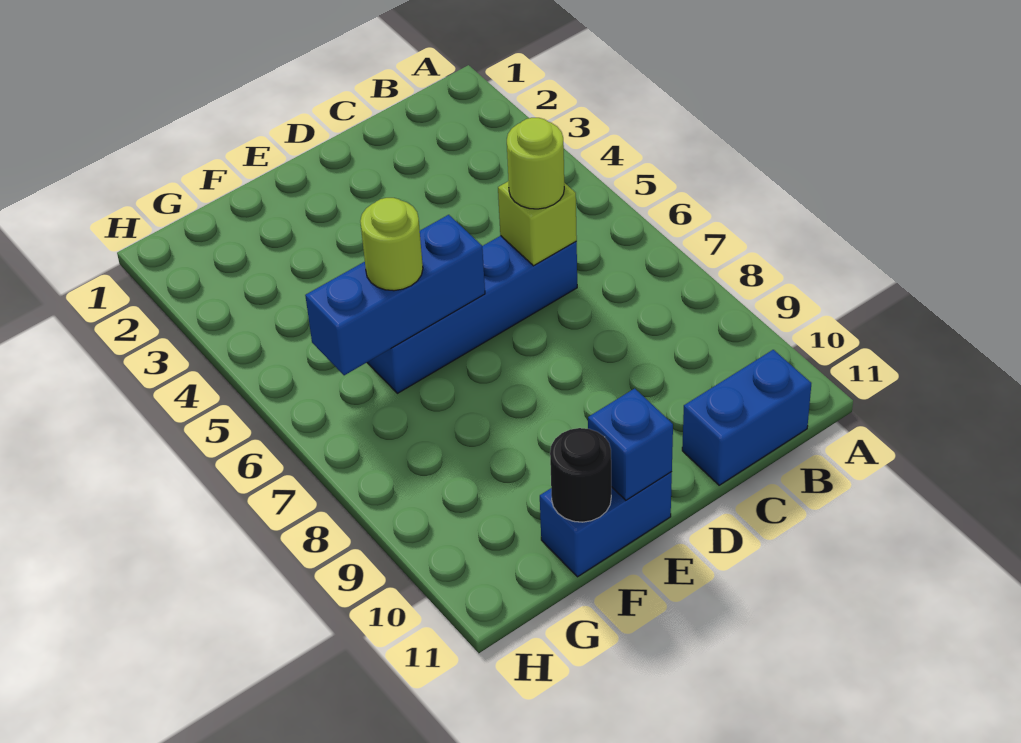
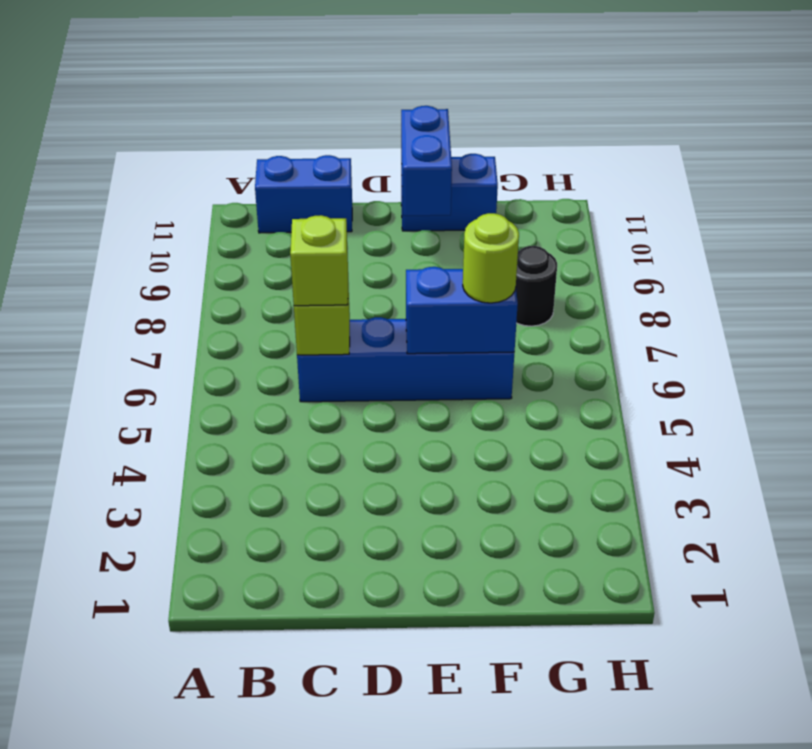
lime round brick C6 level 3 -> lime brick C6 level 3
blue brick E6:G6 level 2 -> blue brick E6:F6 level 2
blue brick E11 level 2 -> blue brick E10:E11 level 2
black round brick F11 level 2 -> black round brick G8 level 1

